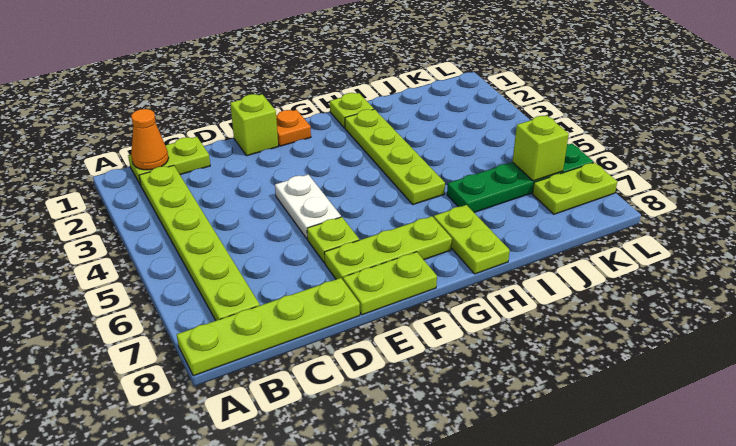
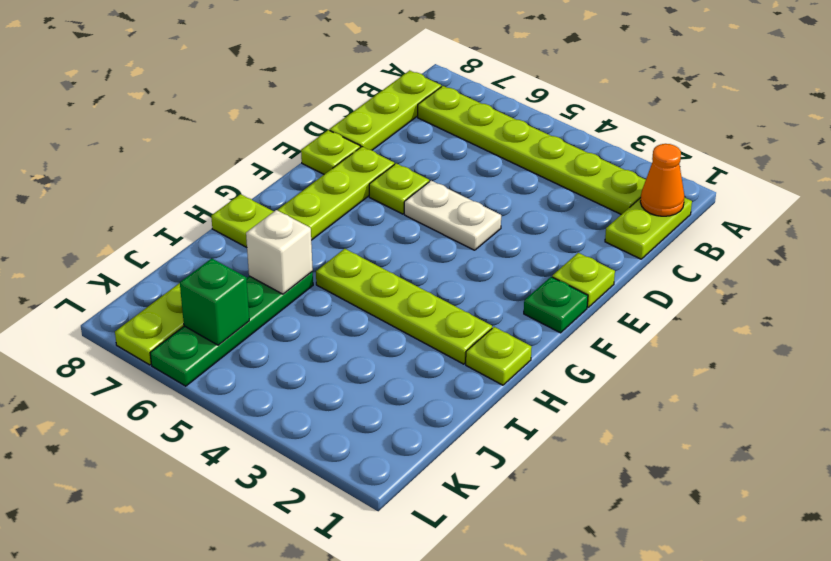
lime plate A8:D8 level 1 -> lime plate B8:D8 level 1
lime brick E1 level 1 -> lime plate E1 level 1
lime plate E8:F8 level 1 -> lime plate E8 level 1
orange plate F1 level 1 -> green plate F1 level 1
none -> white brick I6 level 2
lime brick K6 level 2 -> green brick K6 level 2

